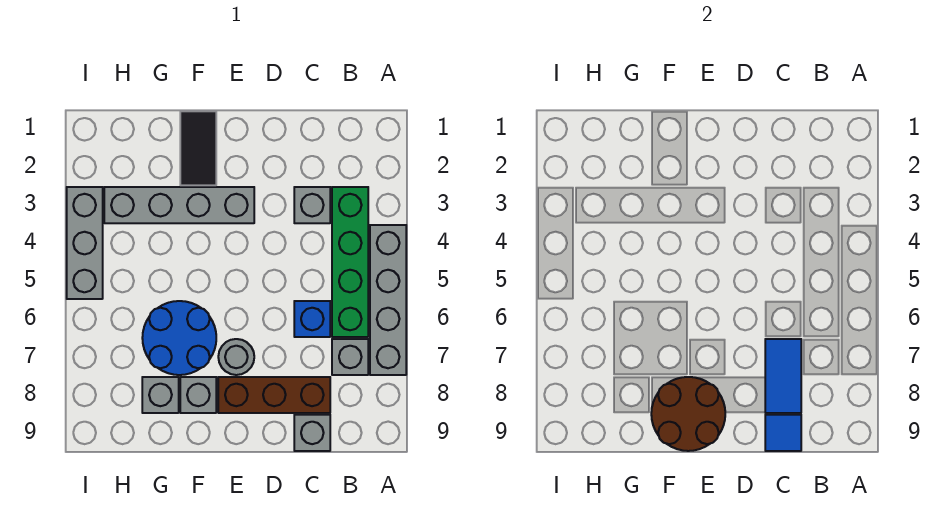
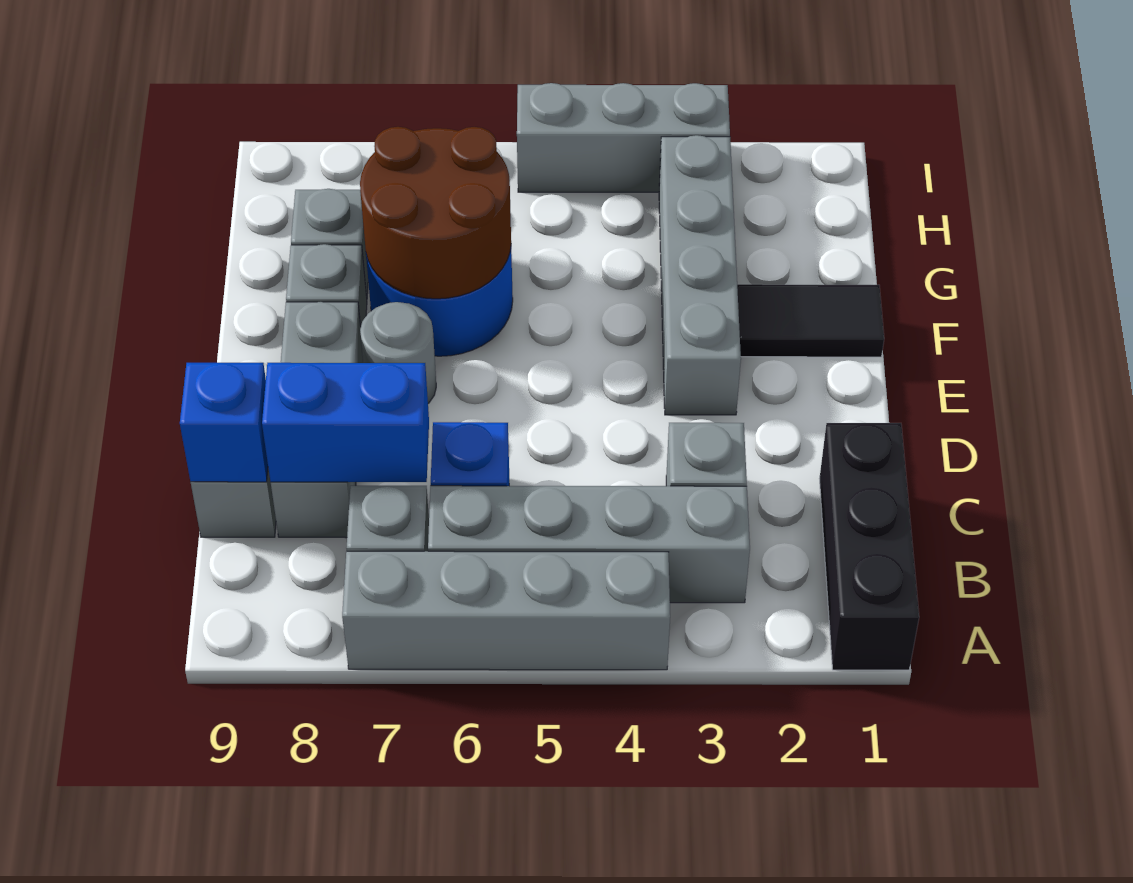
none -> black brick A1:C1 level 1
green brick B3:B6 level 1 -> grey brick B3:B6 level 1
blue tile C7:C8 level 2 -> blue brick C7:C8 level 2
brown brick C8:E8 level 1 -> grey brick C8:E8 level 1
blue tile C9 level 2 -> blue brick C9 level 2
brown round brick E8:F9 level 2 -> brown round brick F6:G7 level 2

